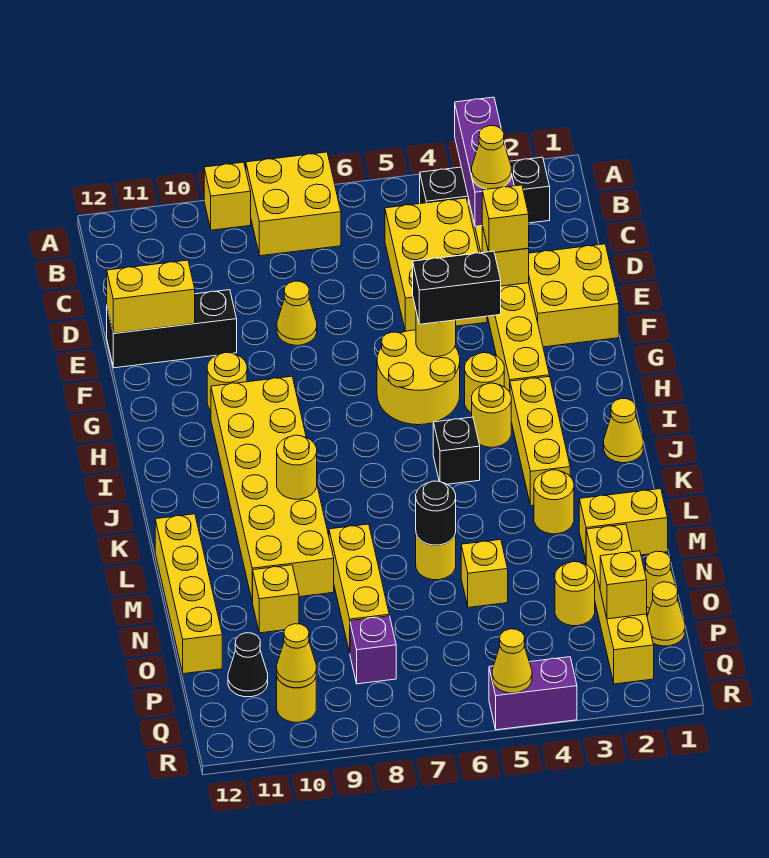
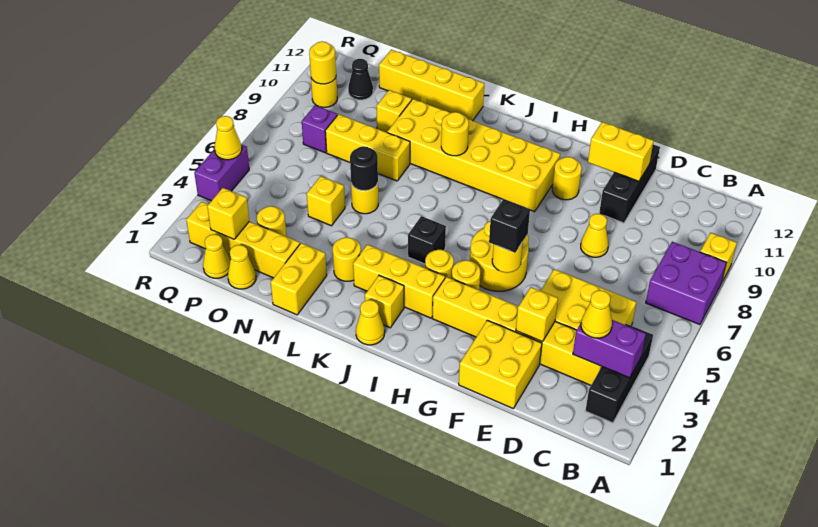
purple brick A3:C3 level 2 -> purple brick B3:C3 level 2
yellow brick A7:B8 level 1 -> purple brick A7:B8 level 1
yellow brick E3 level 3 -> yellow brick J2 level 1
yellow brick E11:E12 level 2 -> yellow brick E11:F11 level 2
black brick G4:G5 level 3 -> black brick G5 level 3
yellow cone Q10 level 2 -> yellow round brick Q10 level 2

